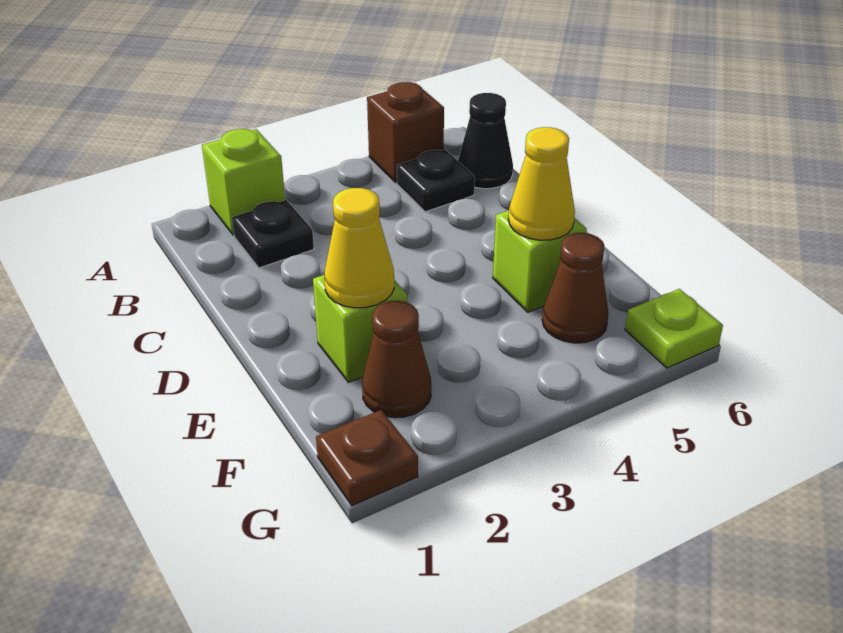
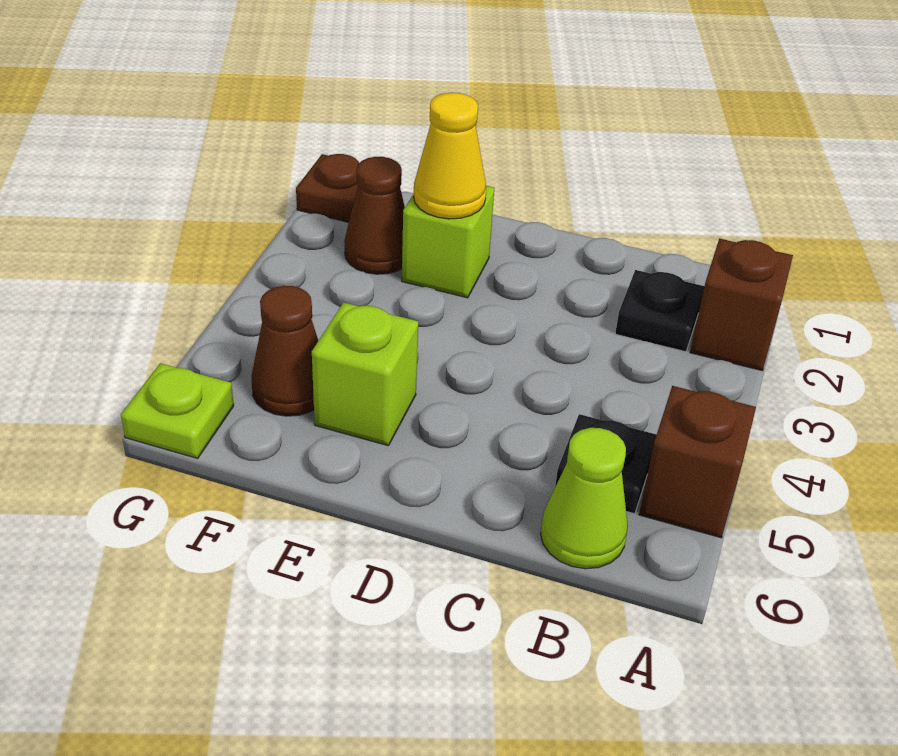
lime brick A2 level 1 -> brown brick A2 level 1
black cone B6 level 1 -> lime cone B6 level 1
yellow cone E5 level 2 -> none

